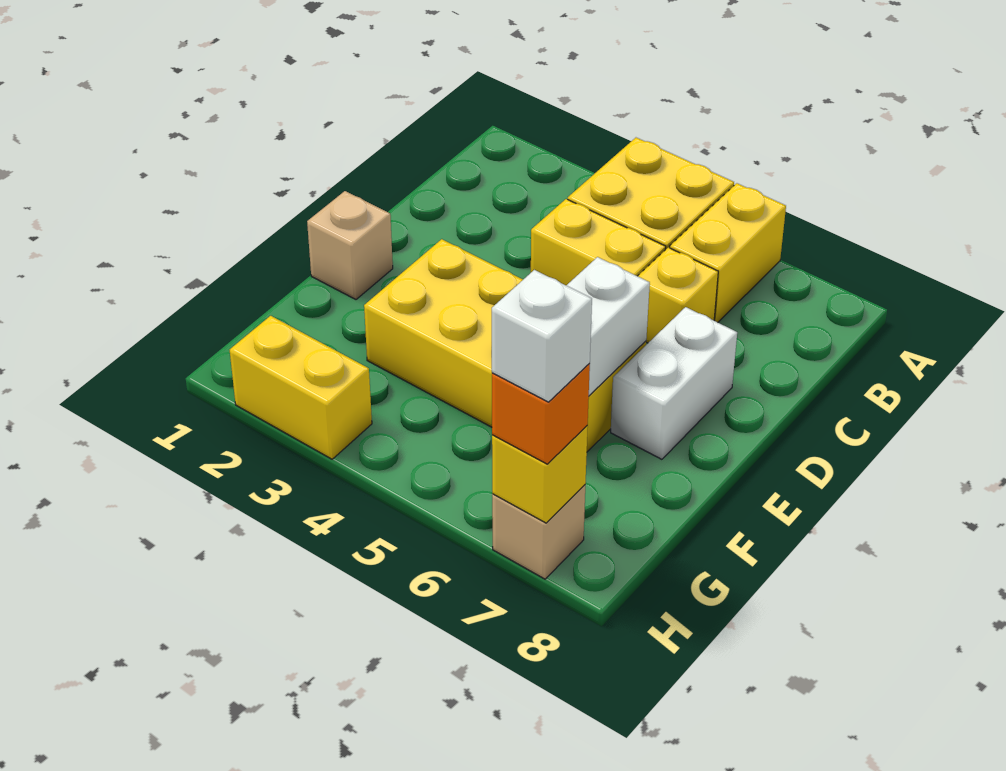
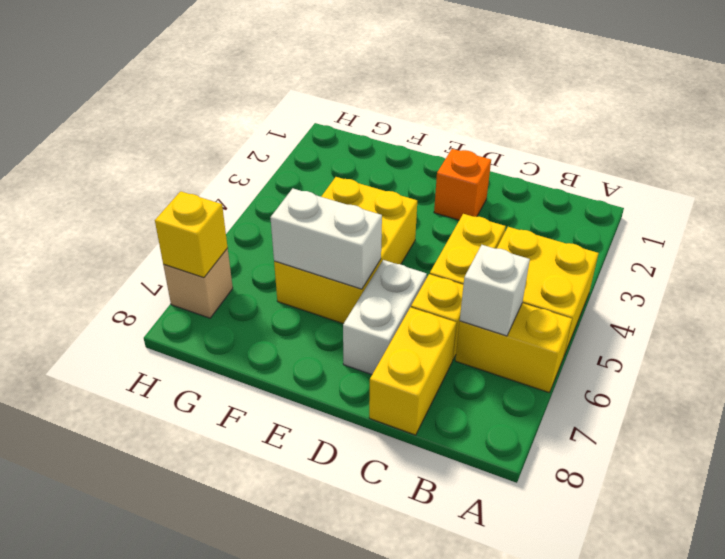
white brick D7:E7 level 1 -> white brick D6:D7 level 1
tan brick E1 level 1 -> none
yellow brick E3:F6 level 1 -> yellow brick E4:F6 level 1
yellow brick H2:H3 level 1 -> yellow brick C7:C8 level 1
orange brick H7 level 3 -> orange brick D2 level 1
white brick H7 level 4 -> white brick B6 level 2

